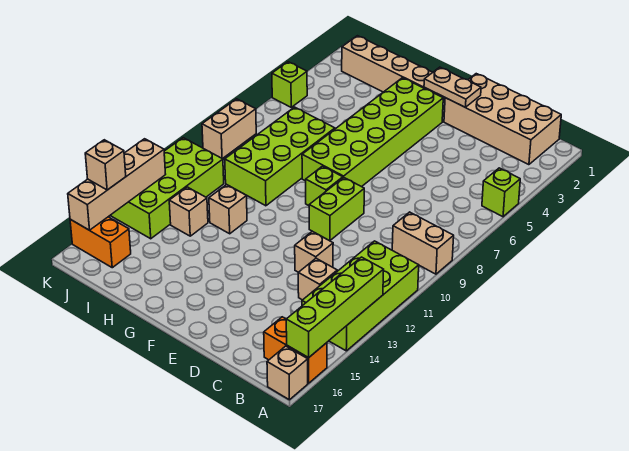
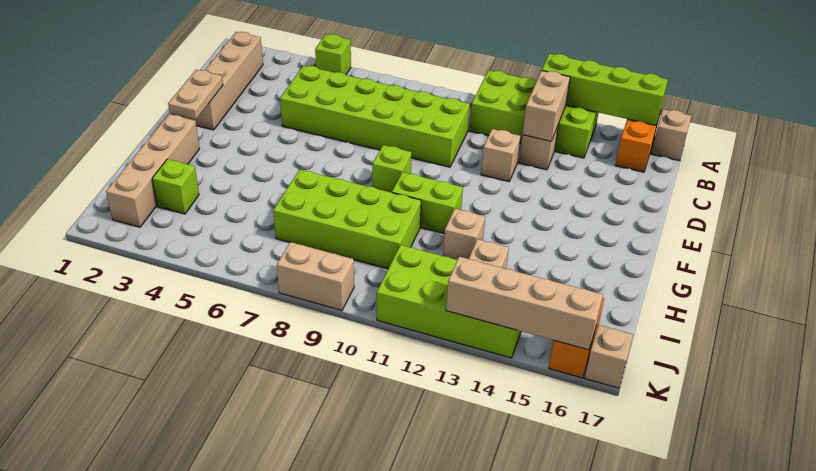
tan brick A9:B9 level 1 -> tan brick B13:C13 level 2
tan brick B1:E2 level 1 -> tan brick B2:E2 level 1
lime brick E9:E10 level 1 -> lime brick G10:G11 level 1
lime brick F3:G8 level 1 -> lime brick C5:D10 level 1
lime brick K5 level 1 -> lime brick I3 level 1
tan brick K15 level 3 -> tan brick K17 level 1

